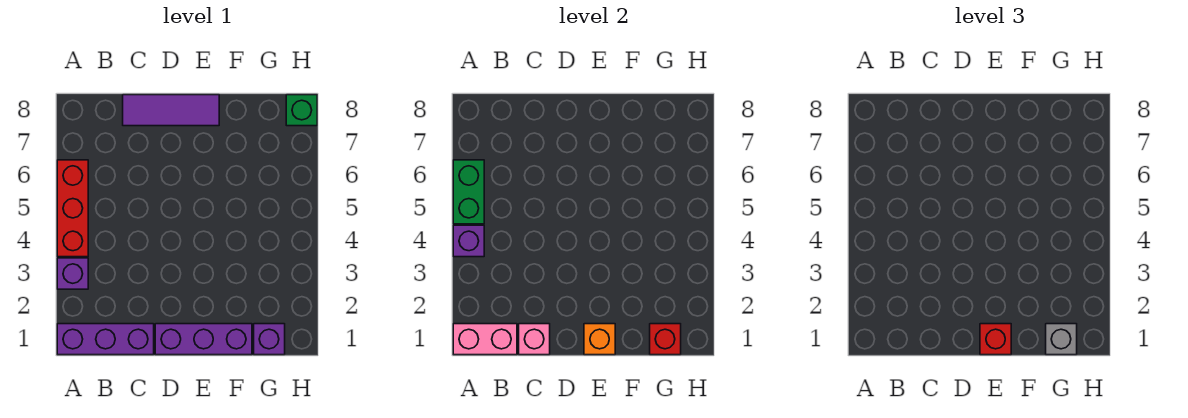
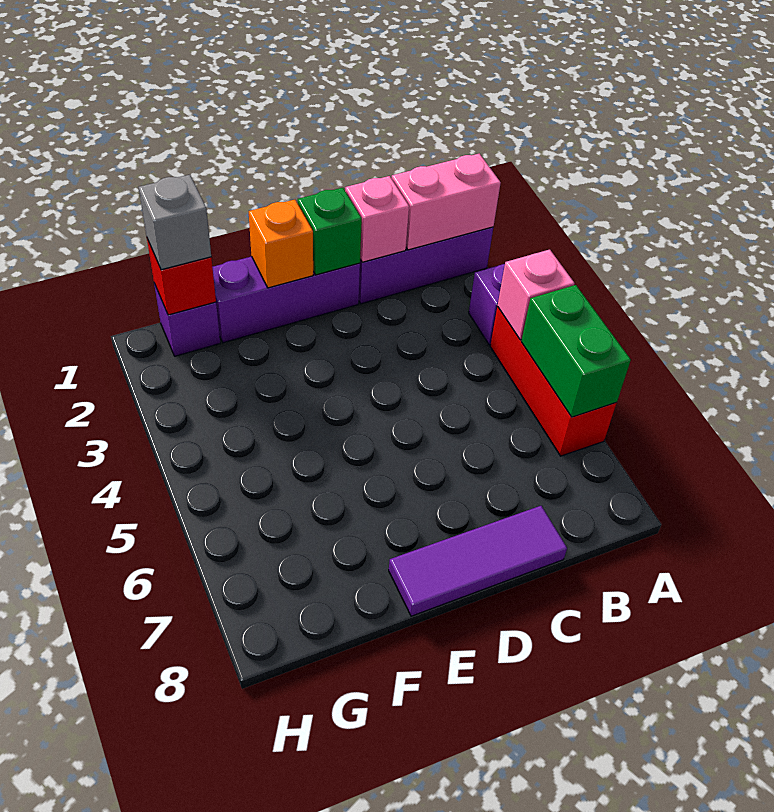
purple brick A4 level 2 -> pink brick A4 level 2
red brick E1 level 3 -> none
green brick H8 level 1 -> green brick D1 level 2

